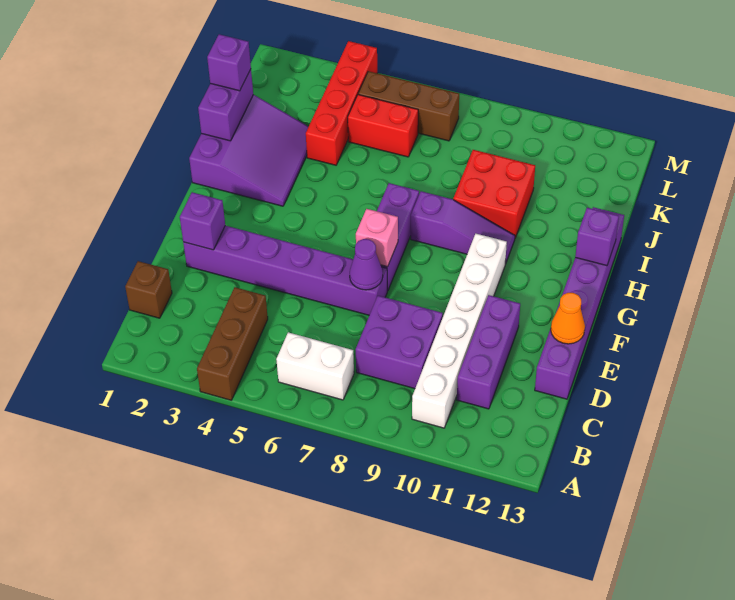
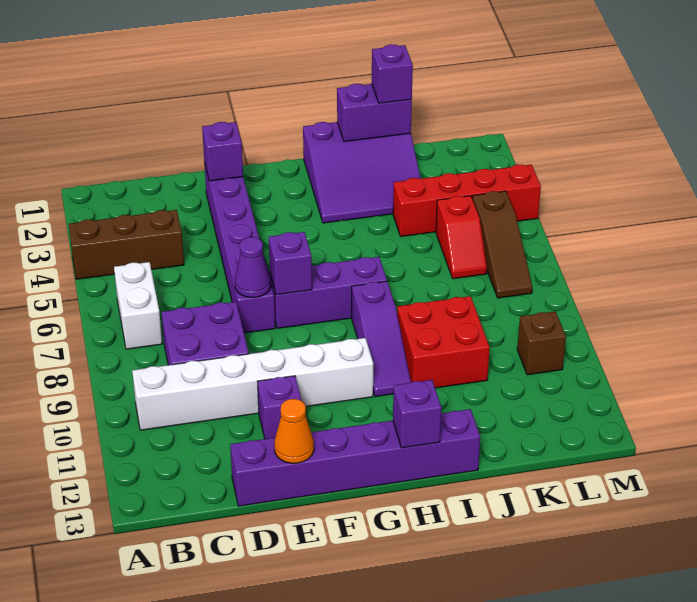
brown brick C1 level 1 -> brown brick L10 level 1
purple brick C11:E11 level 1 -> purple brick E11 level 1
pink brick F7 level 2 -> purple brick F7 level 2
red brick K5:K6 level 1 -> red slope K5:K6 level 1 top 5
brown brick L5:L7 level 1 -> brown slope L5:L7 level 1 top 5

